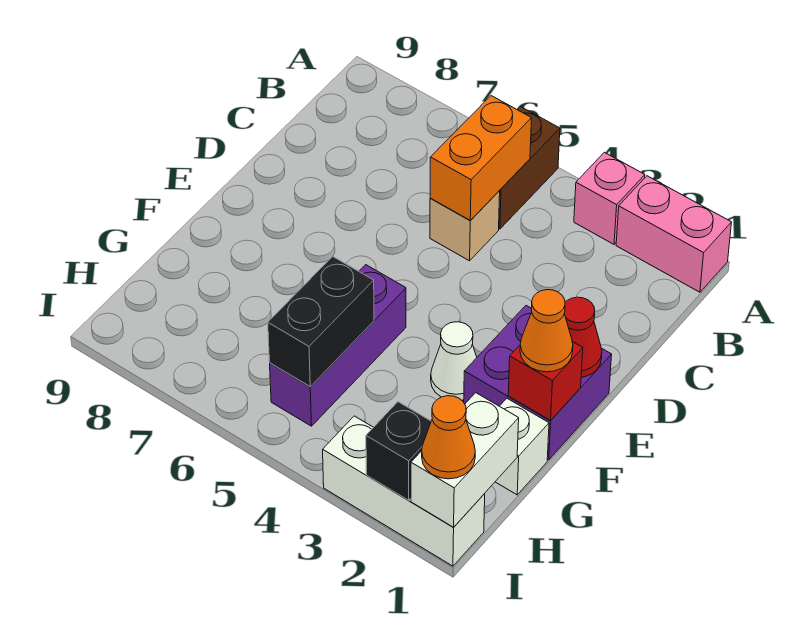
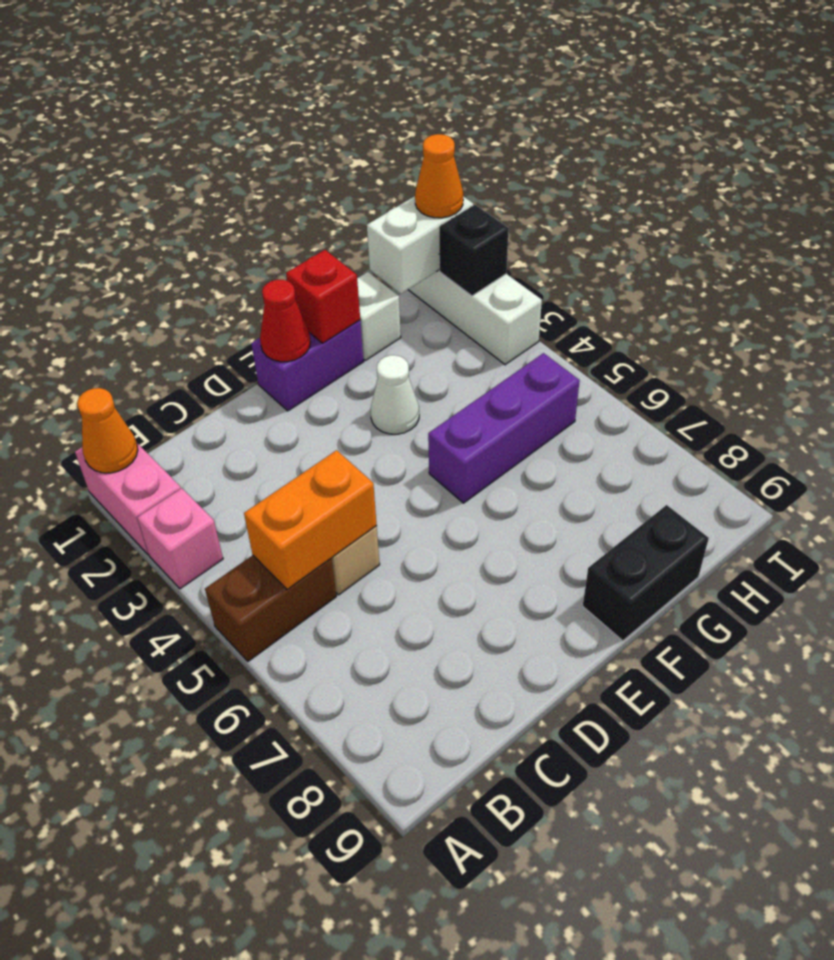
purple brick E1:F2 level 1 -> purple brick E1:F1 level 1
orange cone F1 level 3 -> orange cone A1 level 2
black brick G5:H5 level 2 -> black brick F9:G9 level 1

